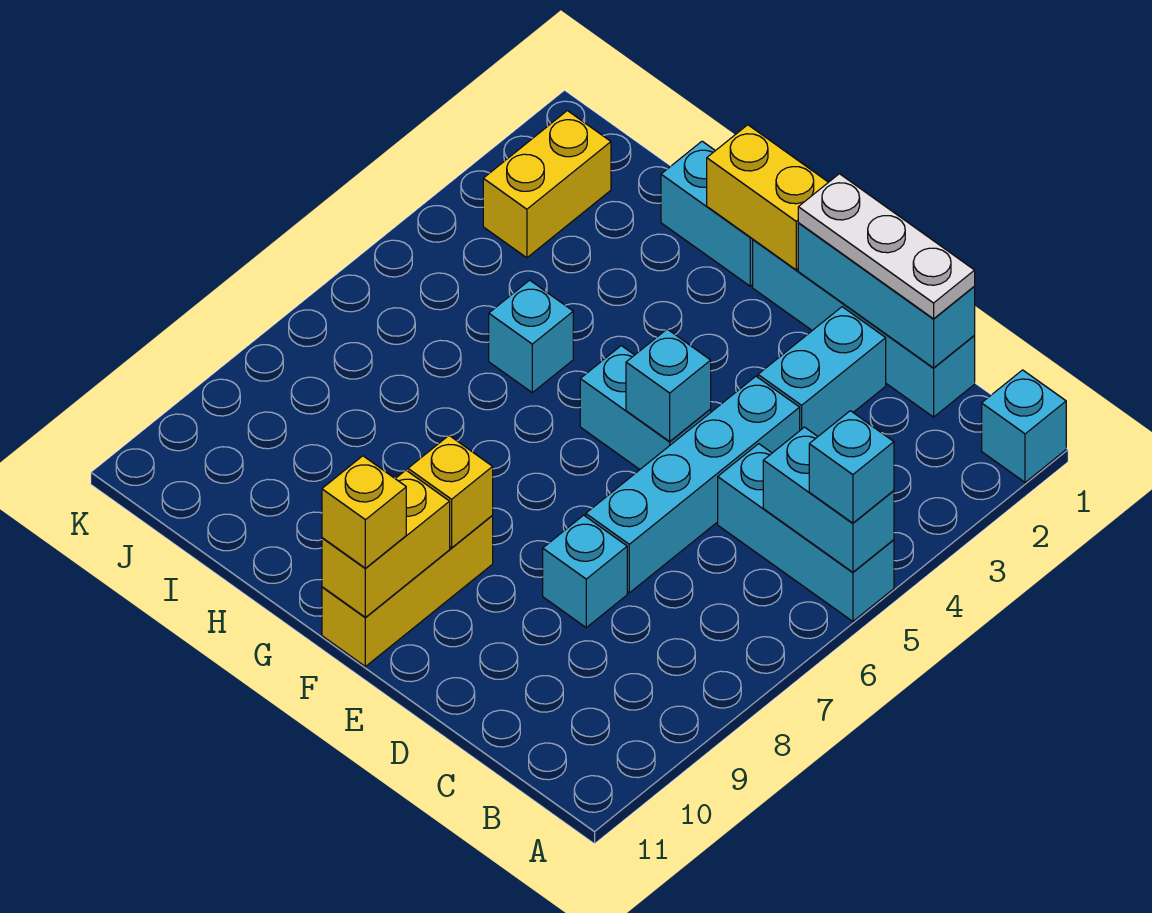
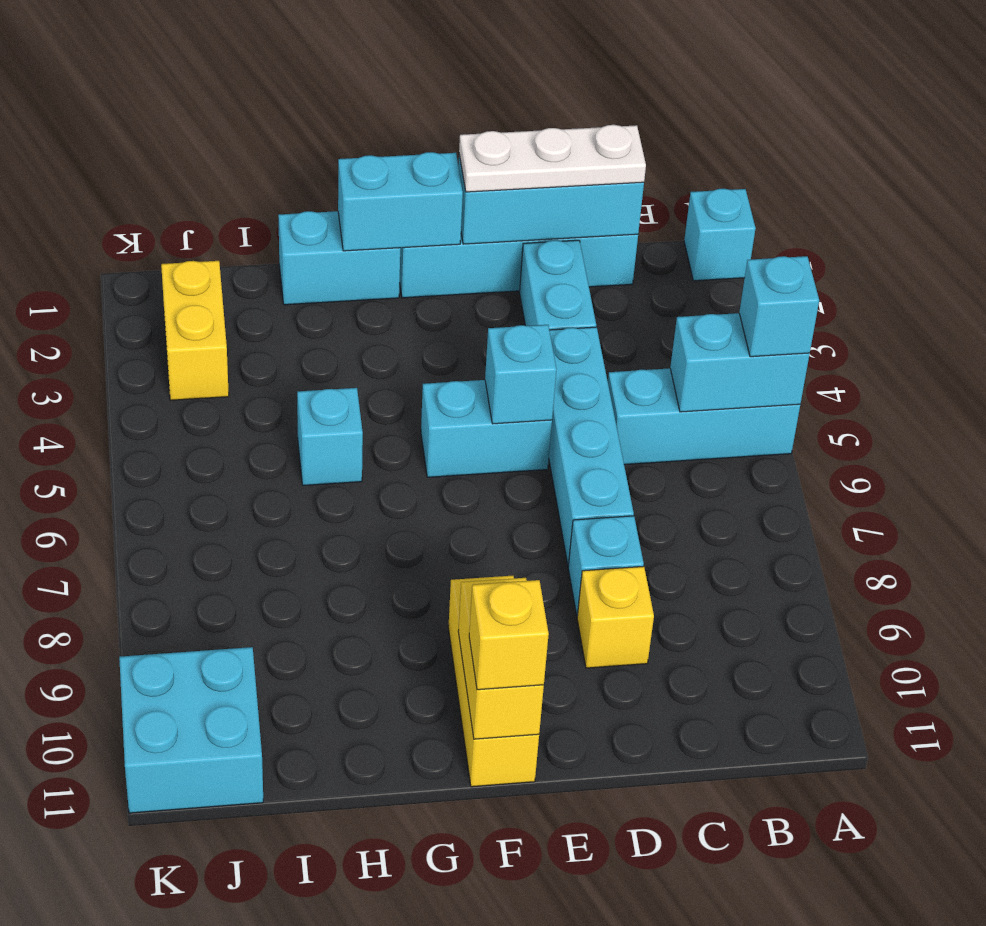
yellow brick F1:G1 level 2 -> cyan brick F1:G1 level 2
yellow brick F9 level 2 -> yellow brick D9 level 1
none -> cyan brick J10:K11 level 1

